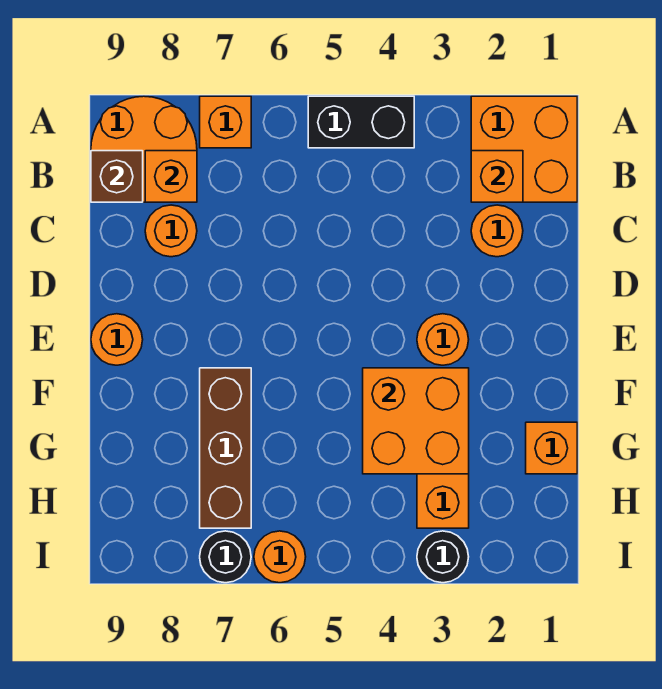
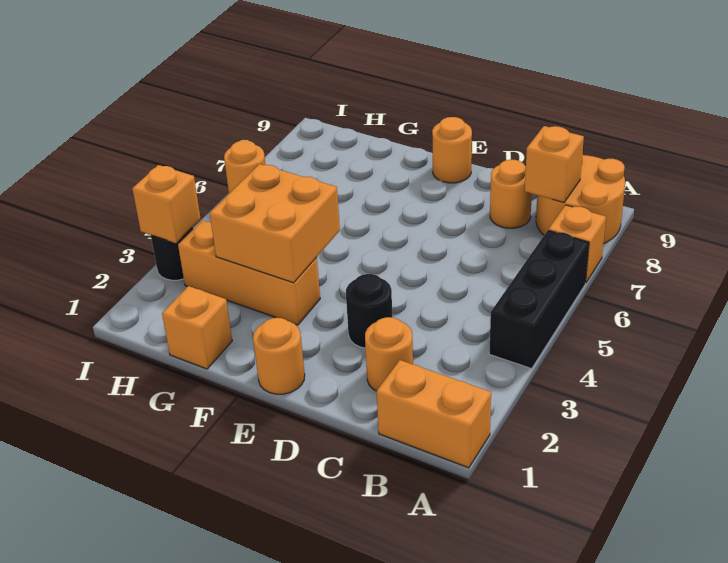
orange brick A1:B2 level 1 -> orange brick A1:B1 level 1
black brick A4:A5 level 1 -> black brick A4:A6 level 1
orange brick B2 level 2 -> orange brick I3 level 2
brown brick B9 level 2 -> none
orange round brick E3 level 1 -> orange round brick E1 level 1
brown brick F7:H7 level 1 -> none
black round brick I7 level 1 -> black round brick D3 level 1

